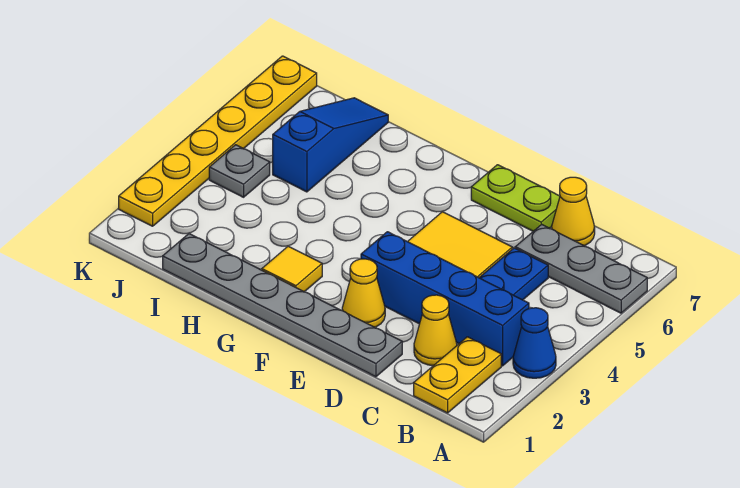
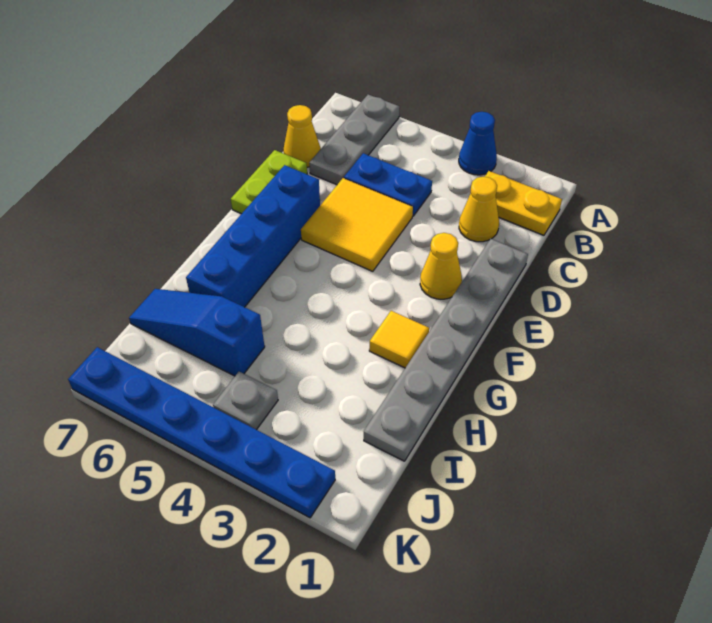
blue brick B3:E3 level 1 -> blue brick E6:H6 level 1
yellow plate K2:K7 level 1 -> blue plate K2:K7 level 1

